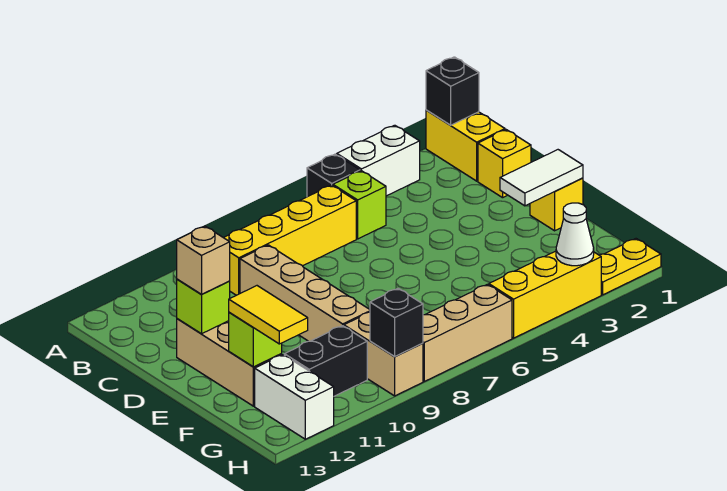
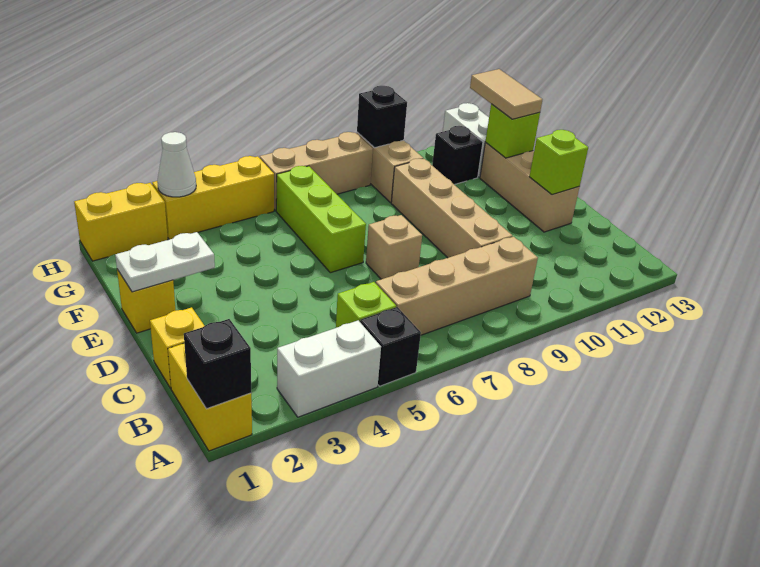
yellow brick B6:B9 level 1 -> tan brick B6:B9 level 1
tan brick D12 level 3 -> tan brick D7 level 1
white tile E1:E2 level 2 -> white plate E1:E2 level 2
none -> lime brick E6:G6 level 1
yellow tile F12:G12 level 3 -> tan tile F12:G12 level 3
black brick G10:G11 level 1 -> black brick G11 level 1
yellow plate H1:H2 level 1 -> yellow brick H1:H2 level 1

